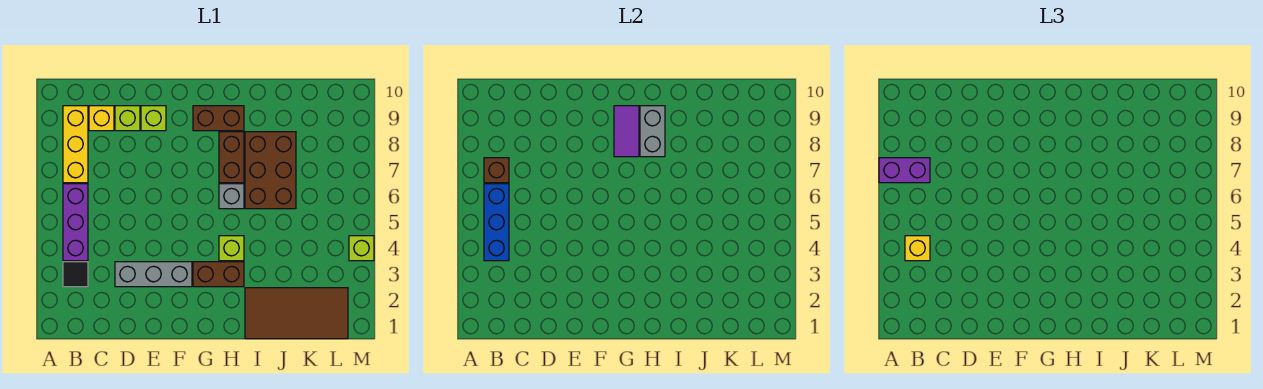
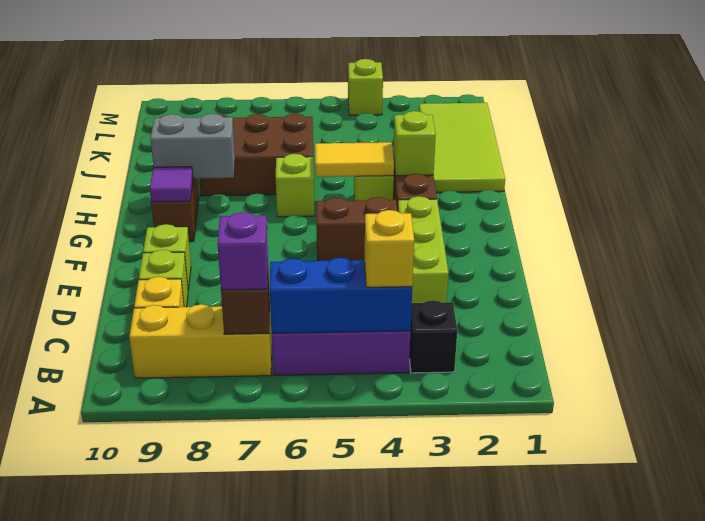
purple brick A7:B7 level 3 -> purple brick B7 level 3
black tile B3 level 1 -> black brick B3 level 1
grey brick D3:F3 level 1 -> lime brick D3:F3 level 1
purple tile G8:G9 level 2 -> purple tile G9 level 2
none -> lime brick H3 level 2
none -> yellow tile H4:H5 level 2
grey brick H6 level 1 -> lime brick H6 level 1
brown brick H7:H8 level 1 -> brown brick F4:F5 level 1
brown tile I1:L2 level 1 -> lime tile I1:L2 level 1

